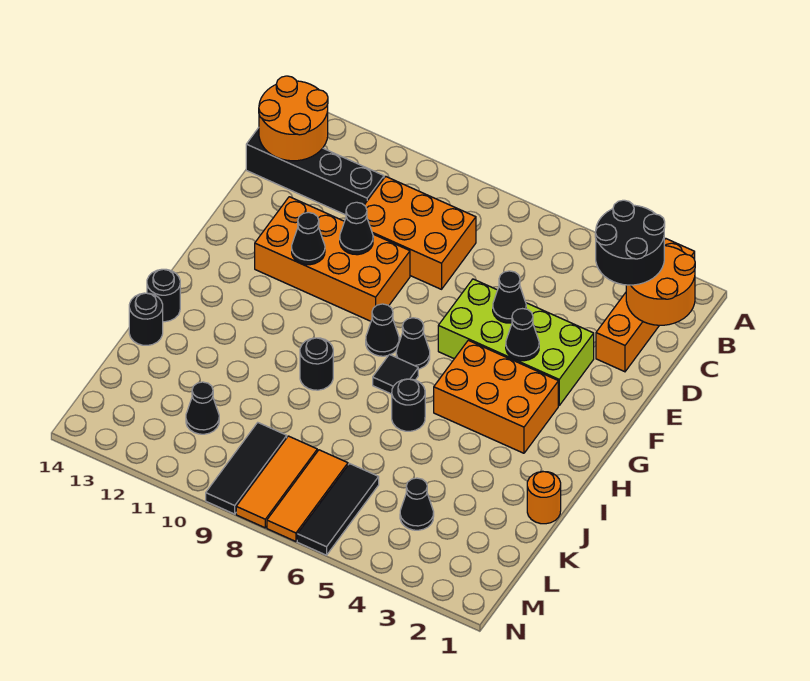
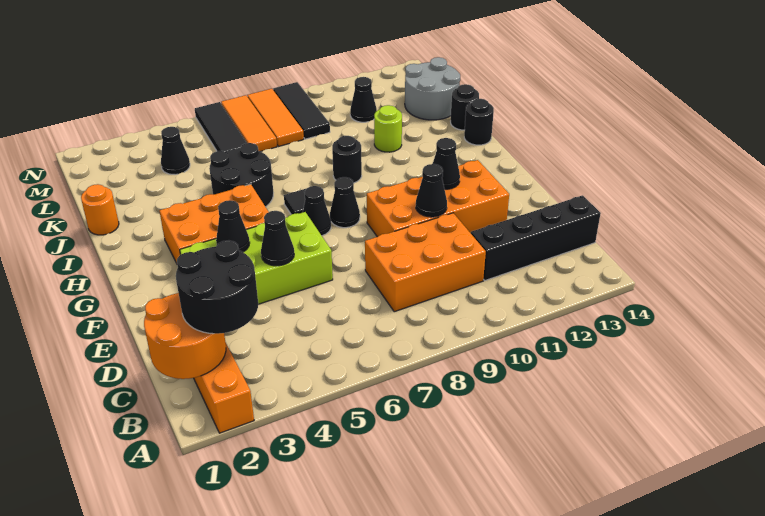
orange round brick B13:C14 level 2 -> none
black round brick I6 level 1 -> black round brick I5:J6 level 1
none -> lime round brick J11 level 1
none -> grey round brick K13:L14 level 1

